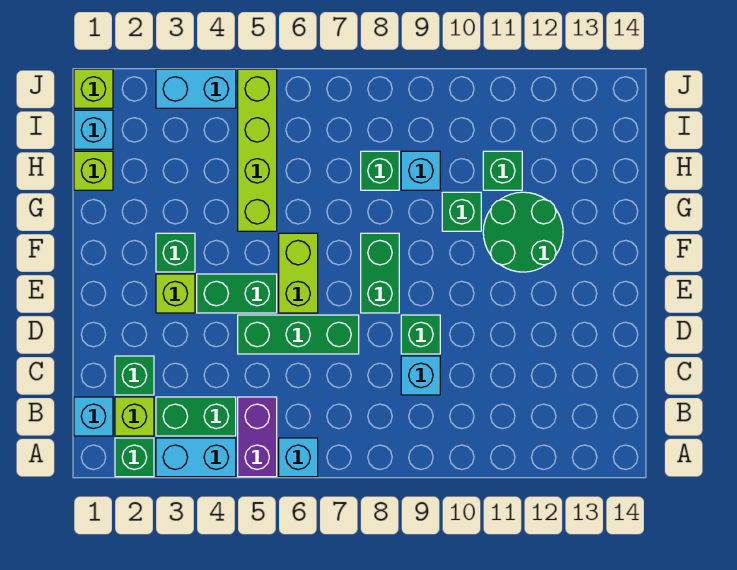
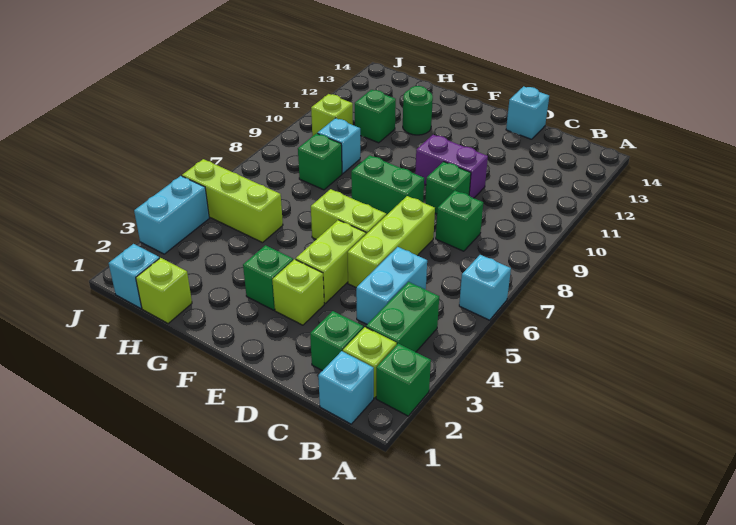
cyan brick A3:A4 level 1 -> cyan brick C4:C5 level 1
purple brick A5:B5 level 1 -> purple brick D10:E10 level 1
cyan brick C9 level 1 -> cyan brick D14 level 1
green brick D5:D7 level 1 -> lime brick D5:D7 level 1
green brick E4:E5 level 1 -> lime brick E4:E5 level 1
green round brick F11:G12 level 1 -> green round brick G12 level 1
lime brick G5:J5 level 1 -> lime brick H5:J5 level 1
green brick G10 level 1 -> green brick C8 level 1
lime brick J1 level 1 -> lime brick I10 level 1

